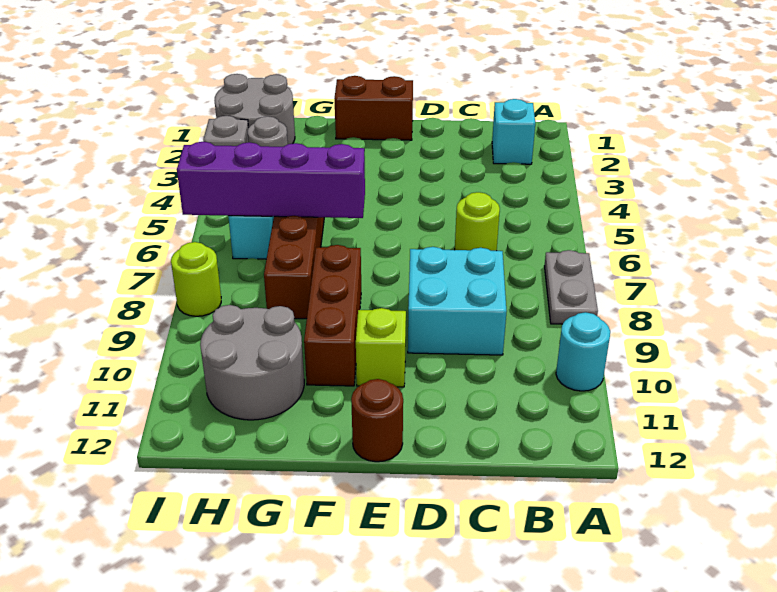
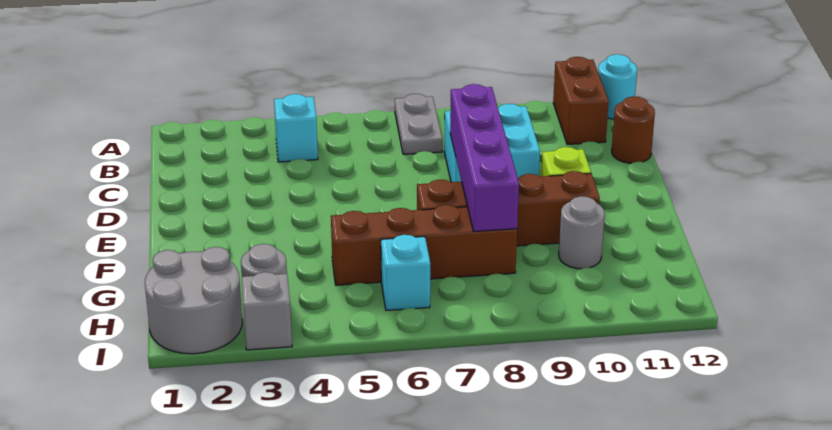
grey plate A7:A8 level 1 -> grey plate A7:B7 level 1
cyan round brick A10 level 1 -> cyan round brick A12 level 1
cyan brick B2 level 1 -> cyan brick B4 level 1
lime round brick C6 level 1 -> none
brown brick E1:F1 level 1 -> brown brick A11:B11 level 1
brown round brick E12 level 1 -> brown round brick C12 level 1
purple brick F6:I6 level 2 -> purple brick D8:G8 level 2
brown brick F8:F10 level 1 -> brown brick F7:F10 level 1
grey round brick G10:H11 level 1 -> grey round brick G10 level 1
lime round brick I8 level 1 -> none

